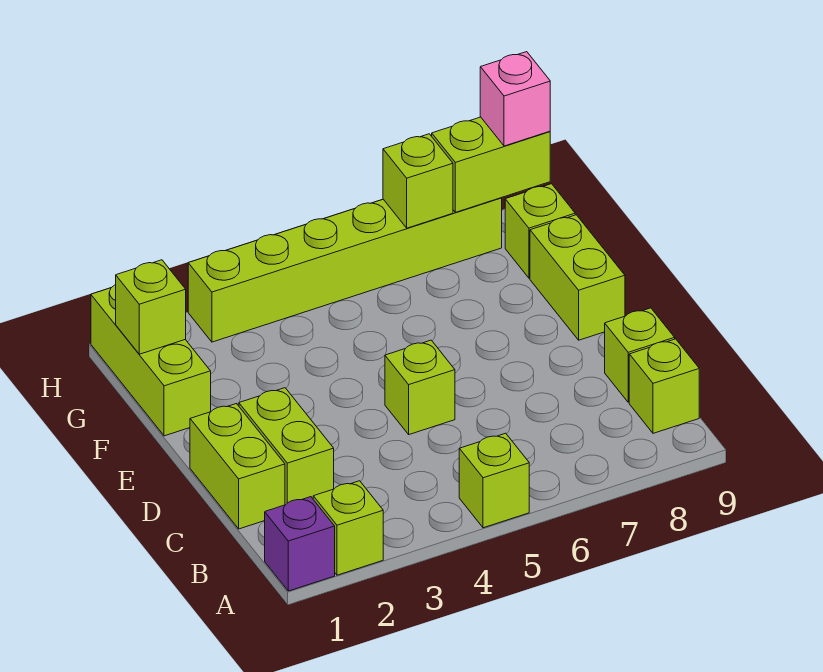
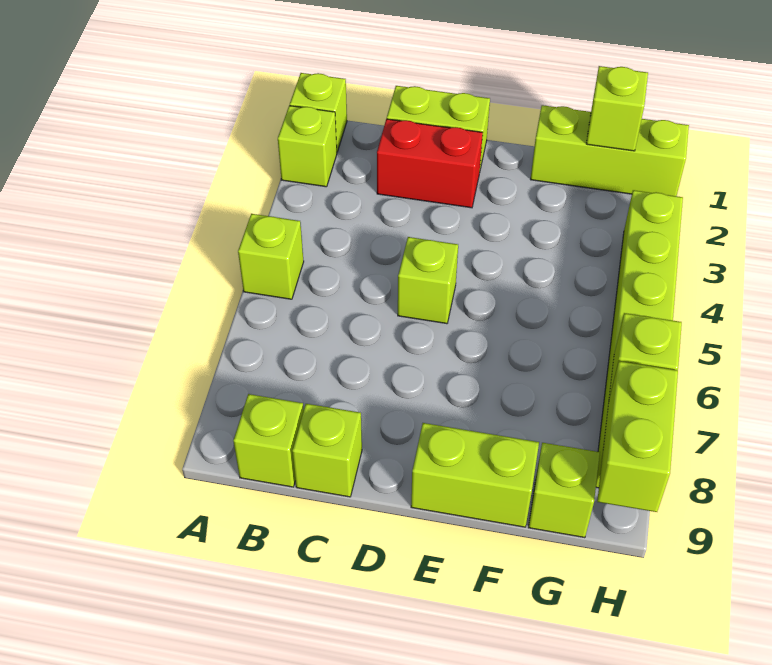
purple brick A1 level 1 -> lime brick A1 level 1
lime brick C2:D2 level 1 -> red brick C2:D2 level 1
pink brick H9 level 3 -> none

